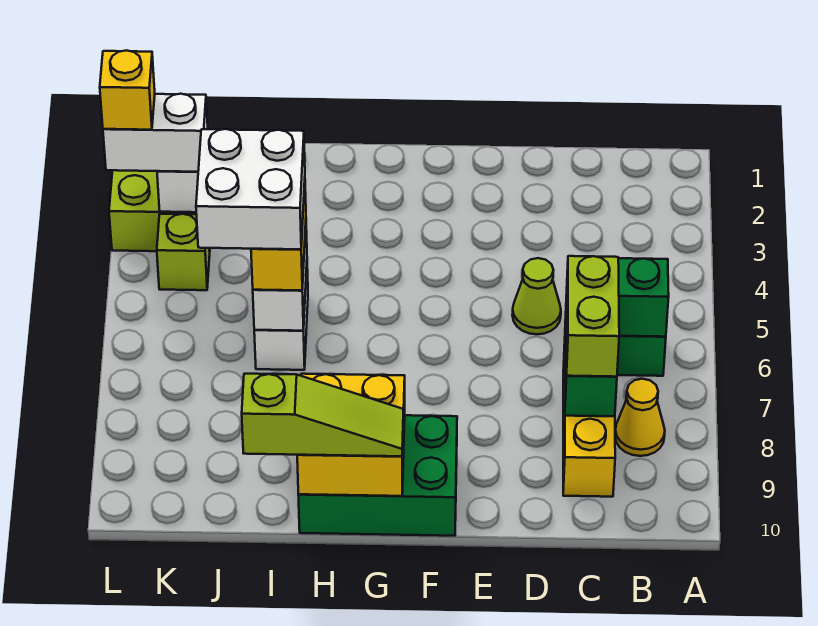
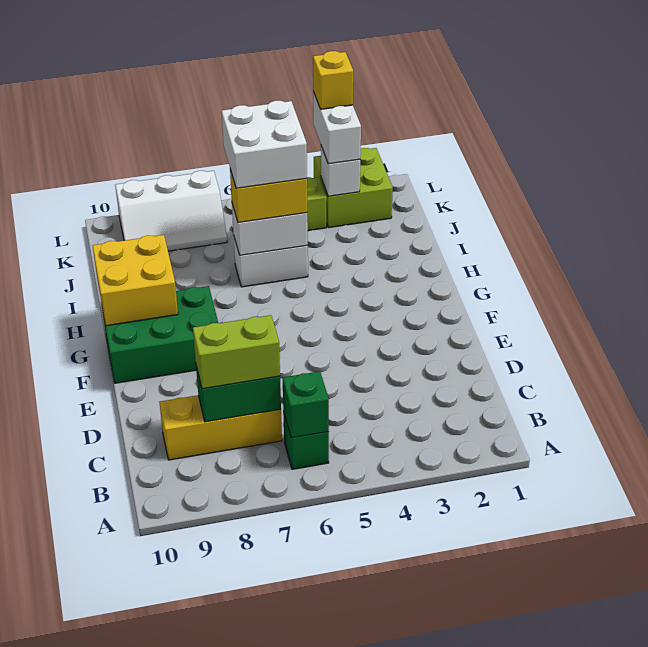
yellow cone B8 level 1 -> none
lime cone D5 level 1 -> none
green brick F9:H10 level 1 -> green brick F8:G10 level 1
lime slope G10:I10 level 3 top I -> none
none -> white slope K7:L9 level 1 top L

